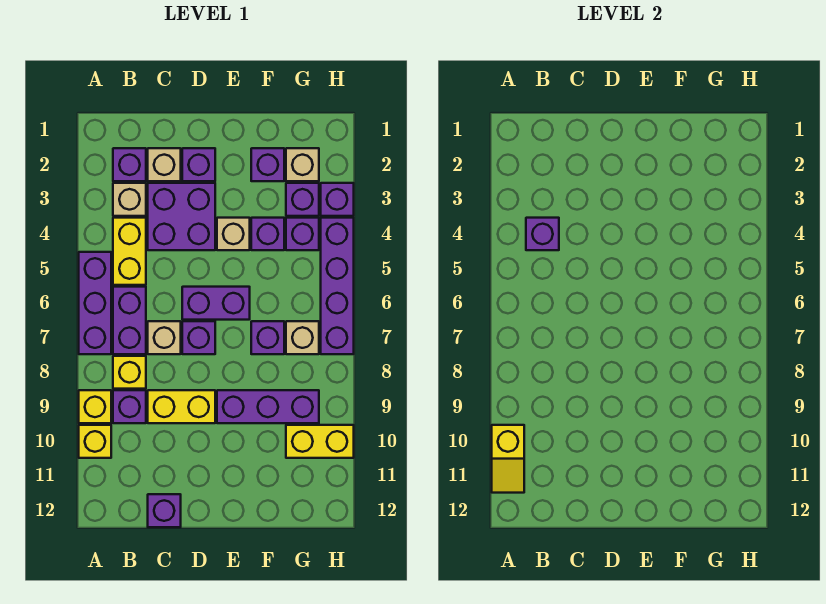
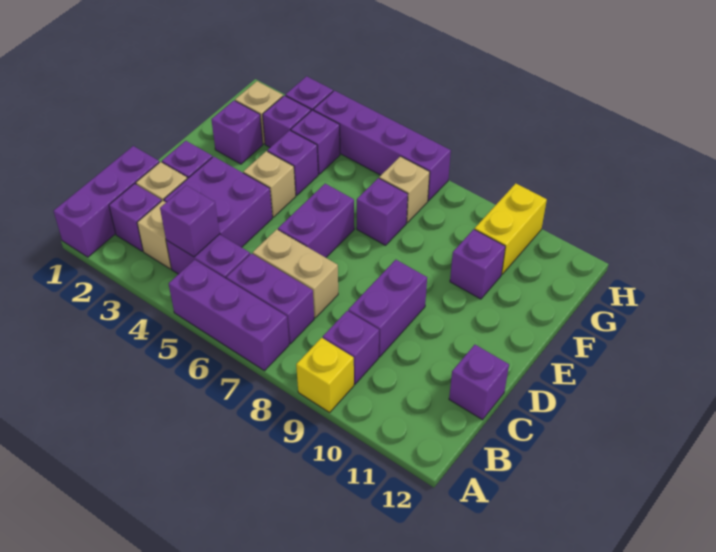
yellow brick A10 level 1 -> none
yellow slope A10:A11 level 2 top 10 -> none
yellow brick B4:B5 level 1 -> purple brick B4:B5 level 1
yellow brick B8 level 1 -> none
tan brick C7 level 1 -> tan brick C6:C7 level 1
yellow brick C9:D9 level 1 -> purple brick C9:D9 level 1
purple brick D7 level 1 -> purple brick F10 level 1
purple brick E9:G9 level 1 -> purple brick A1:C1 level 1

